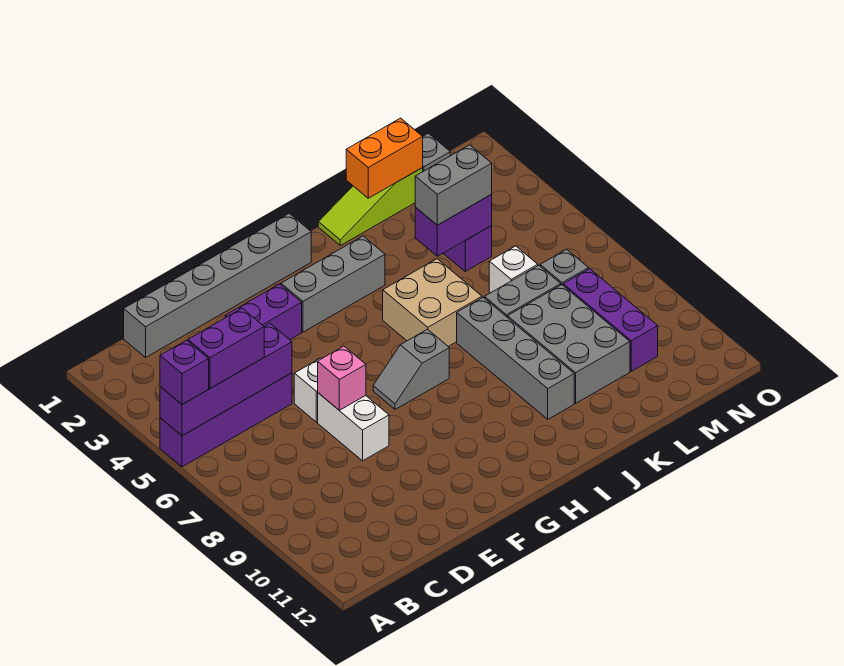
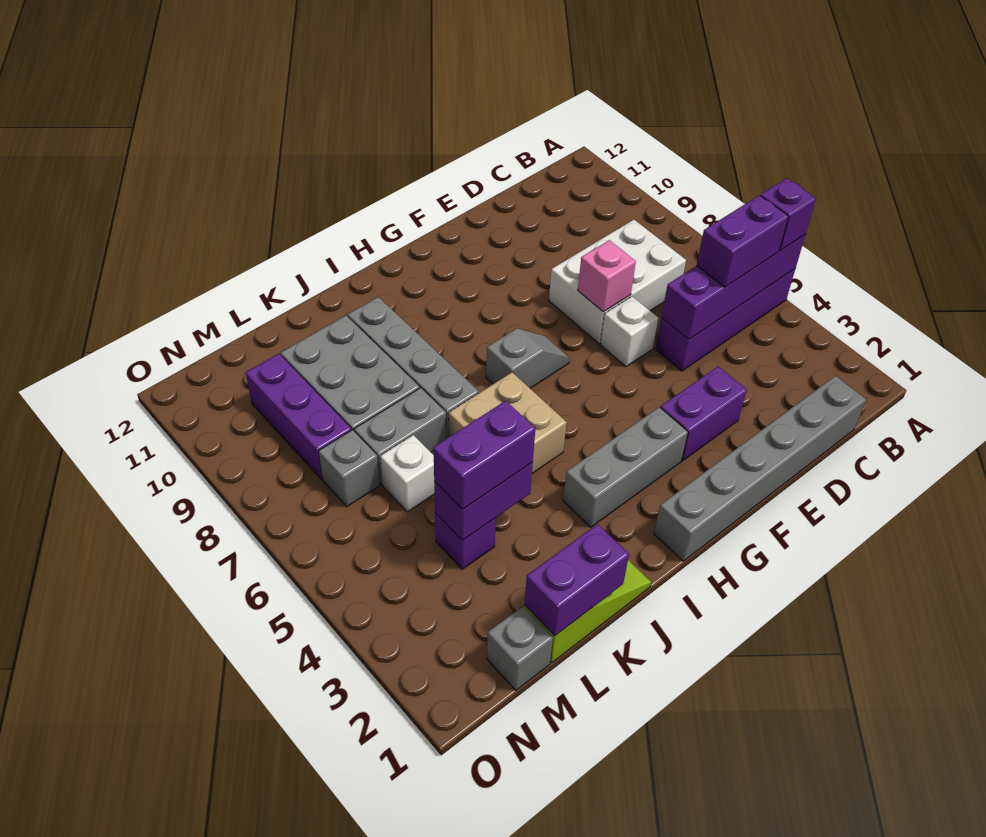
white brick E7:E8 level 1 -> white brick C7:E8 level 1
orange brick K1:L1 level 2 -> purple brick K1:L1 level 2
grey brick K4:L4 level 3 -> purple brick K4:L4 level 3

